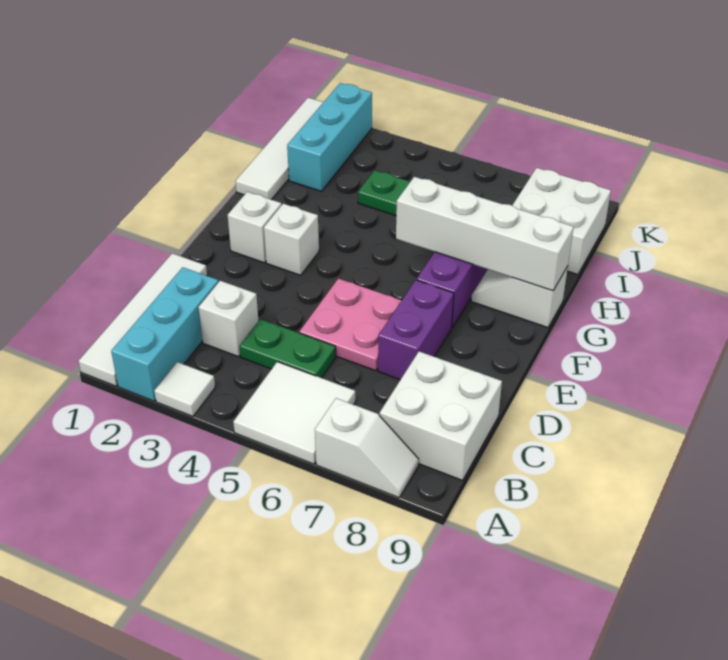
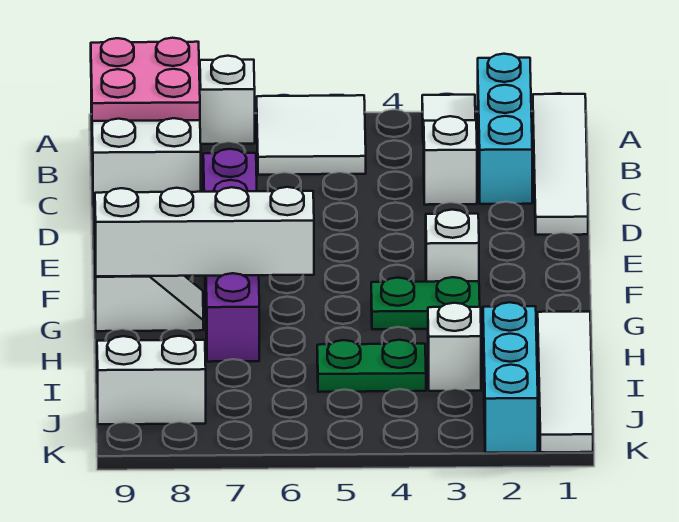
green plate C4:C5 level 1 -> green plate G3:G4 level 1
pink plate D5:E6 level 1 -> pink plate A8:B9 level 2
white brick F2 level 1 -> white brick I3 level 1
white brick I8:J9 level 1 -> white brick J8:J9 level 1

